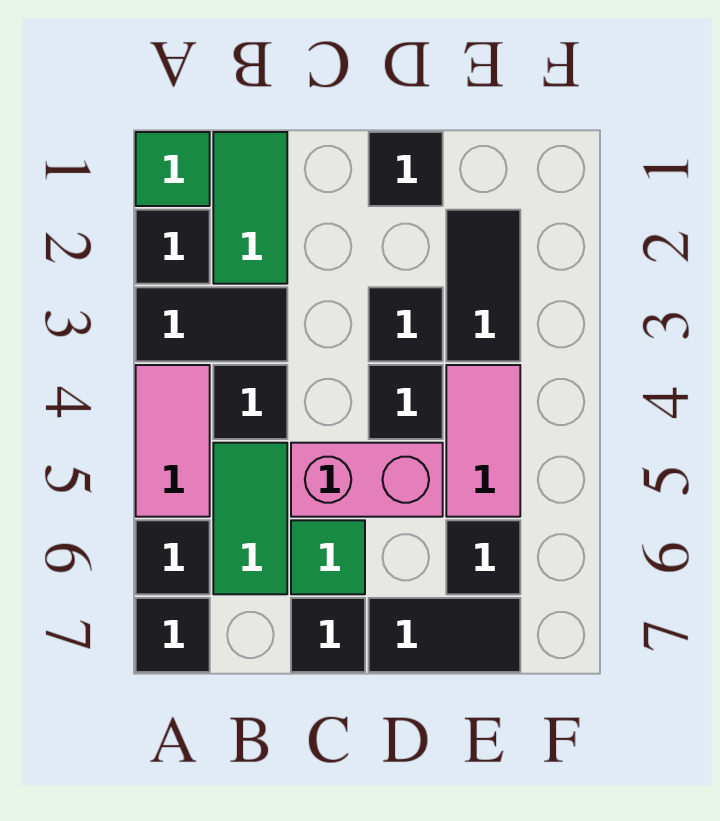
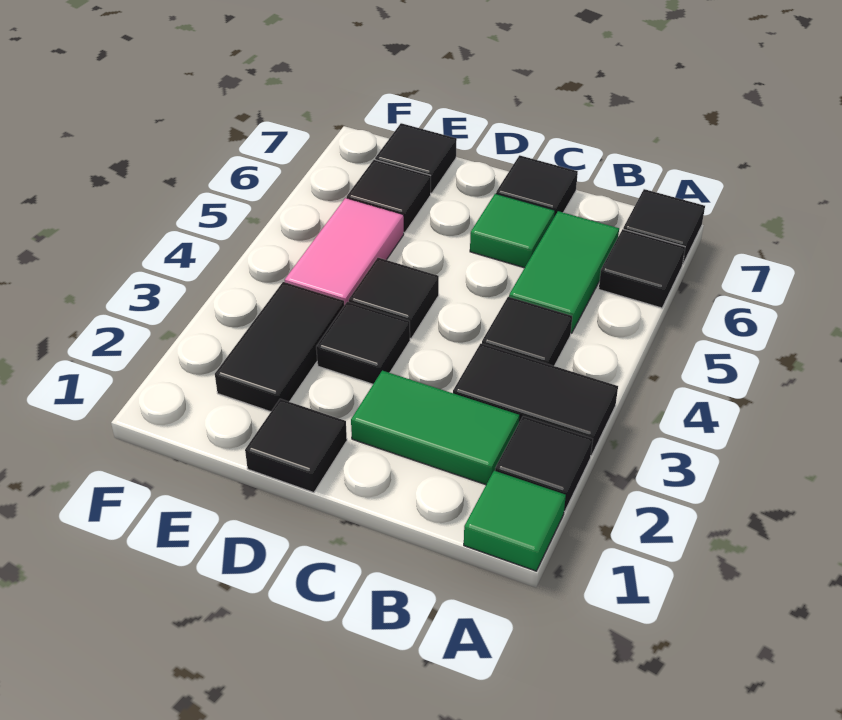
pink tile A4:A5 level 1 -> none
green tile B1:B2 level 1 -> green tile B2:C2 level 1
pink brick C5:D5 level 1 -> none
black tile D7:E7 level 1 -> black tile E7 level 1

